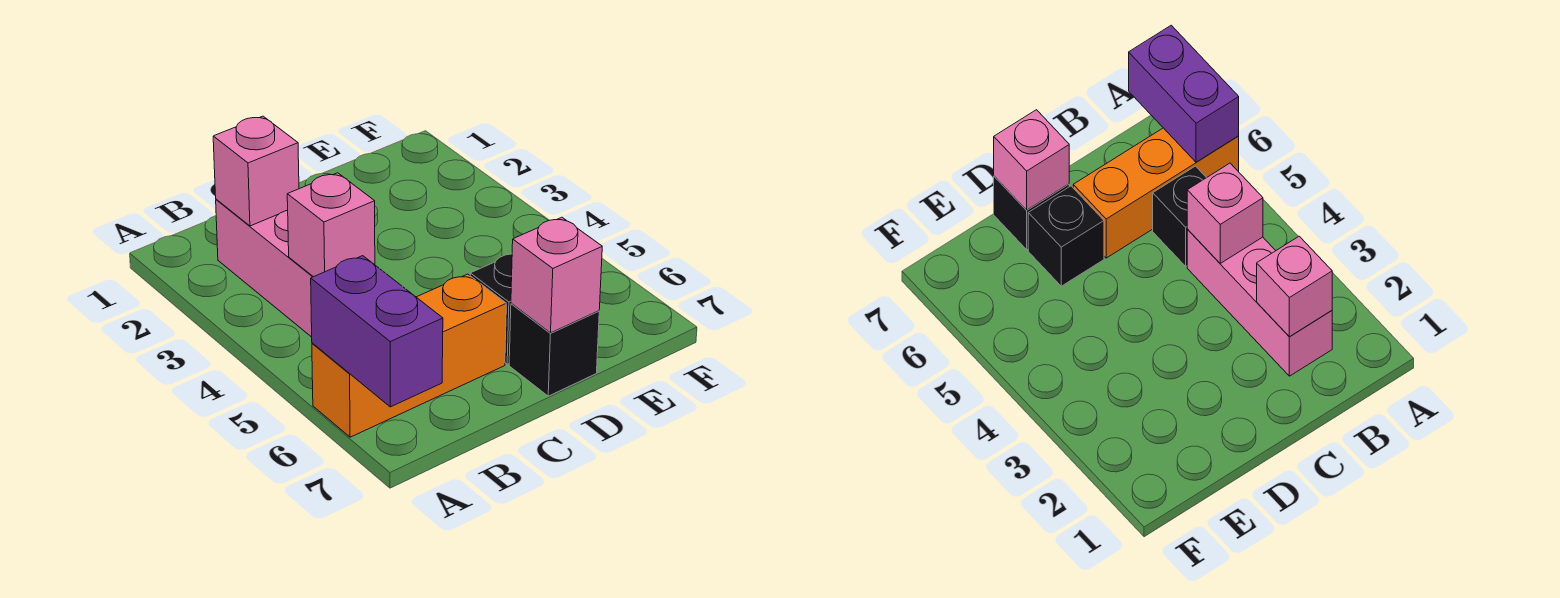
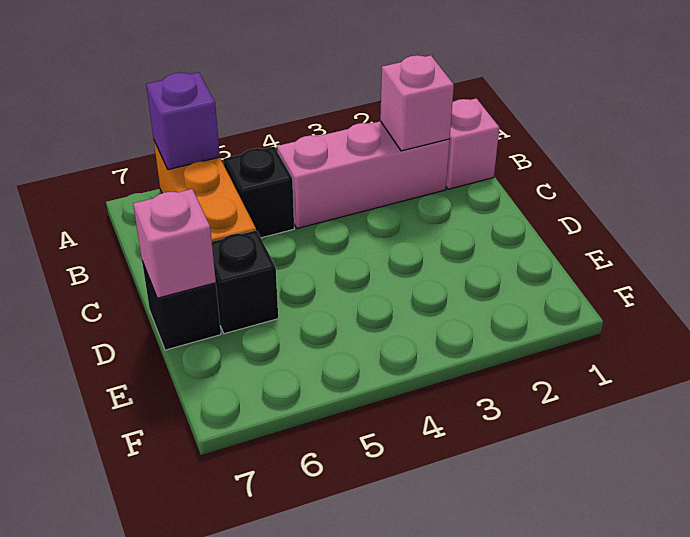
purple brick A6:A7 level 2 -> purple brick A6 level 2
pink brick B4 level 2 -> pink brick B1 level 1

